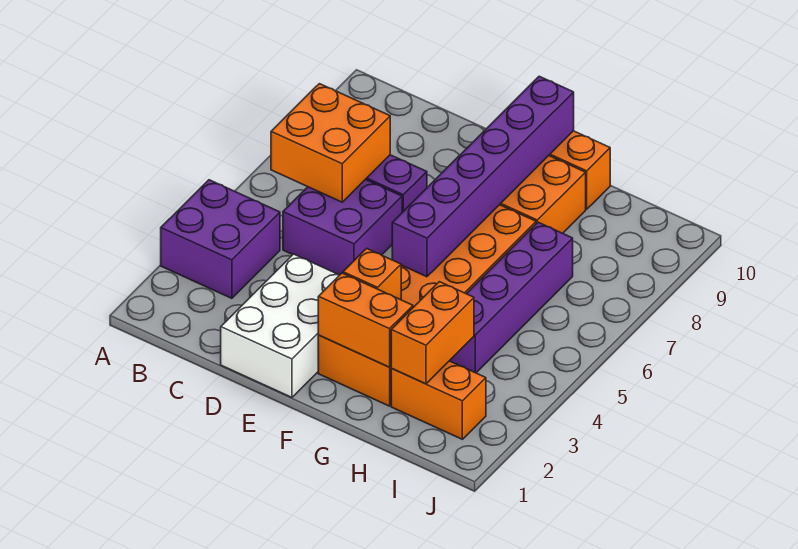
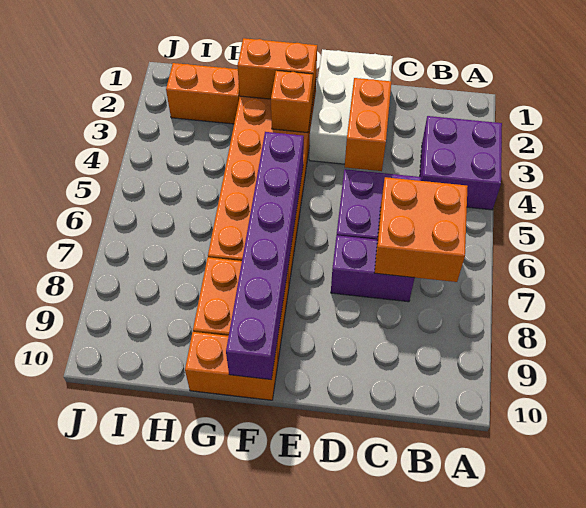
orange brick H2:H3 level 2 -> orange brick D3:D4 level 2
purple brick H4:H7 level 1 -> none

